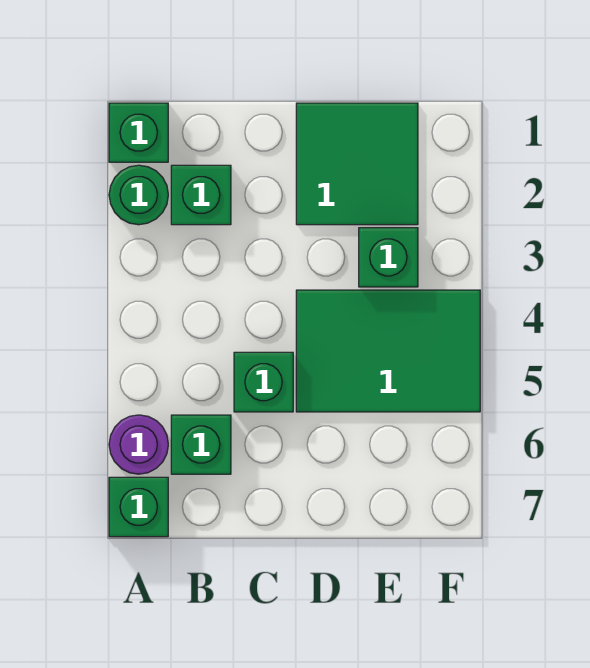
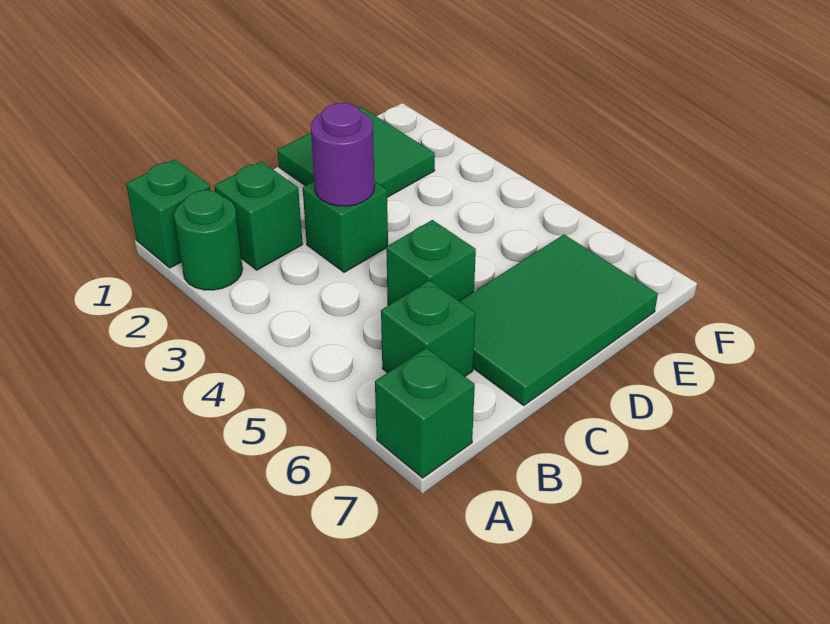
purple round brick A6 level 1 -> purple round brick C3 level 2
green tile D4:F5 level 1 -> green tile C6:E7 level 1
green brick E3 level 1 -> green brick C3 level 1

